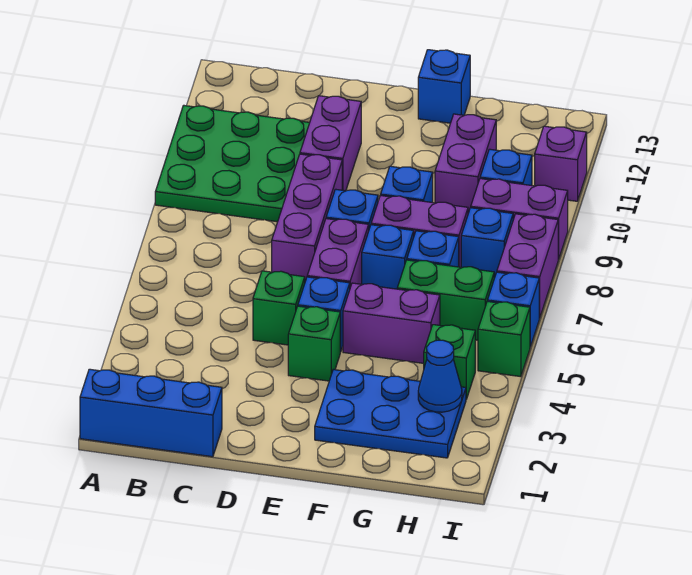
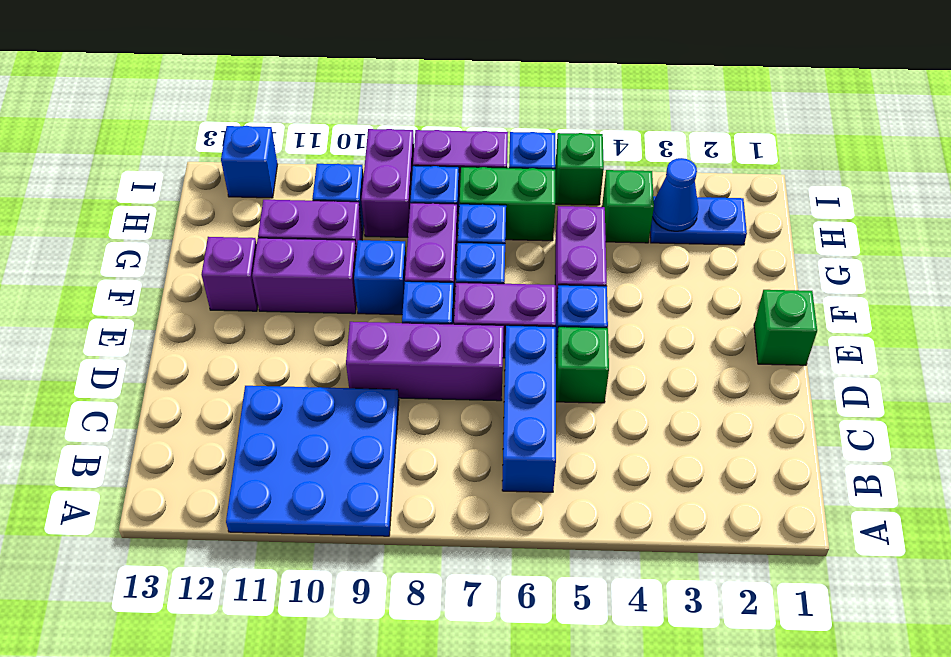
blue brick A1:C1 level 1 -> blue brick B6:D6 level 1
green plate A9:C11 level 1 -> blue plate A9:C11 level 1
purple brick D10:D11 level 1 -> purple brick F10:F11 level 1
green brick E4 level 1 -> green brick E1 level 1
blue plate F2:H3 level 1 -> blue plate H2:H3 level 1
blue brick F13 level 1 -> blue brick I12 level 1
green brick G6:H6 level 1 -> green brick H6:H7 level 1
purple brick I11 level 1 -> purple brick F12 level 1

